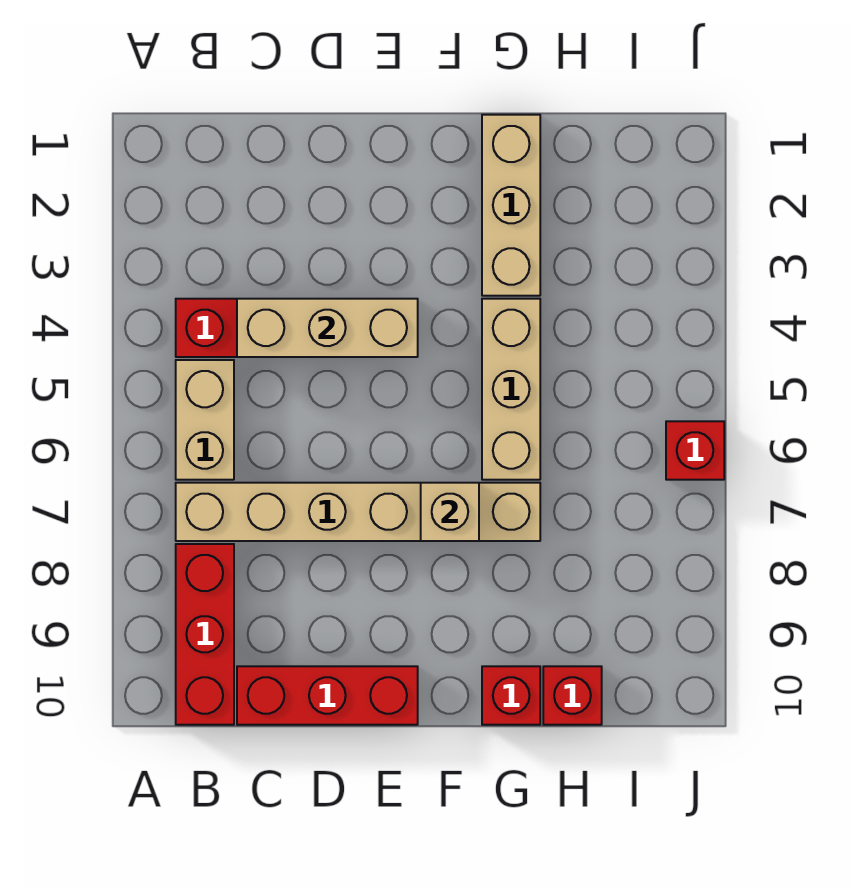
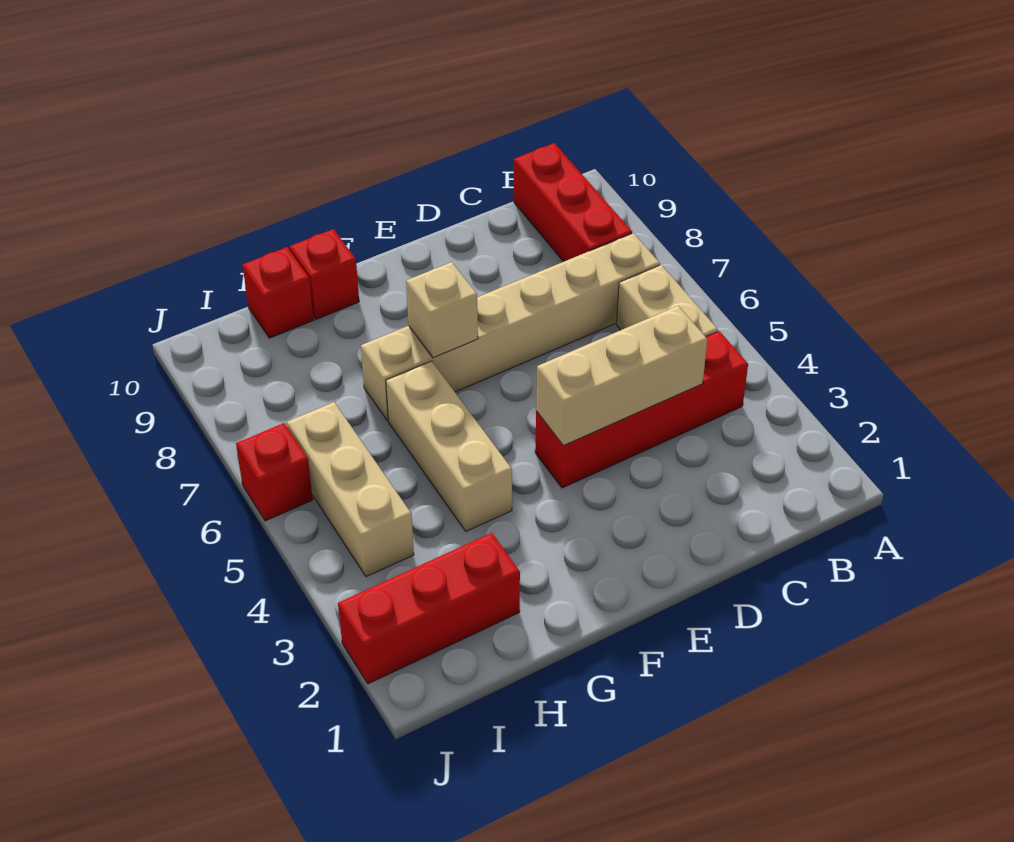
red brick C10:E10 level 1 -> red brick H2:J2 level 1
tan brick G1:G3 level 1 -> tan brick I4:I6 level 1

